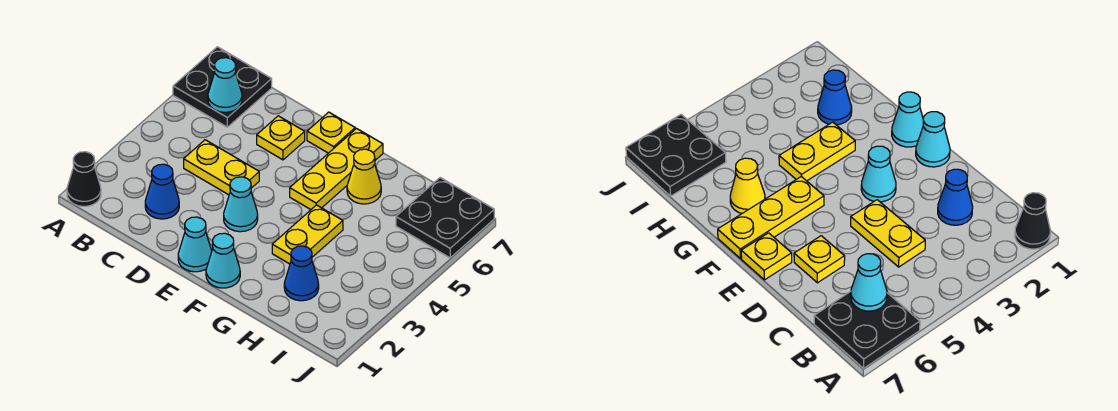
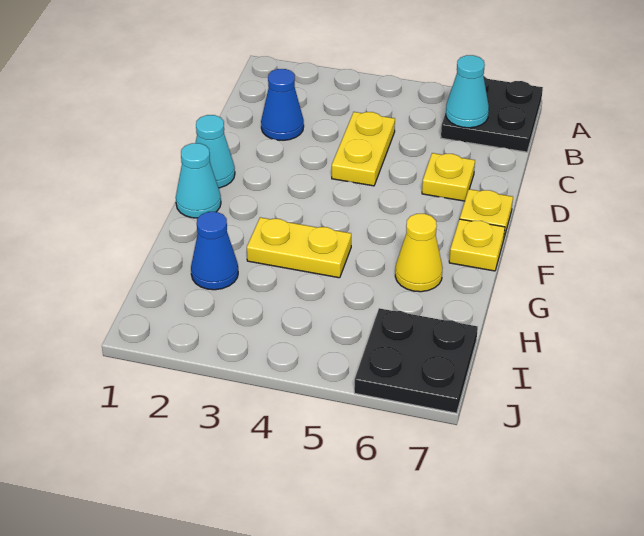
black cone A1 level 1 -> none
cyan cone E3 level 1 -> none
yellow plate F5:F7 level 1 -> yellow plate F7 level 1

